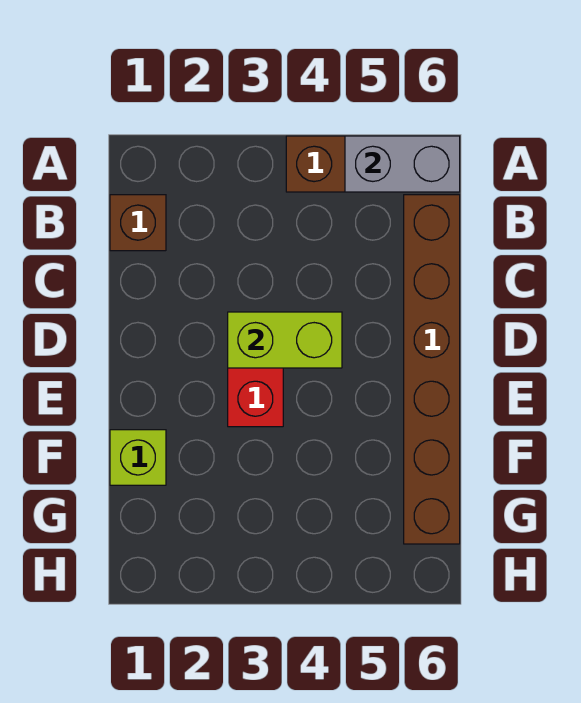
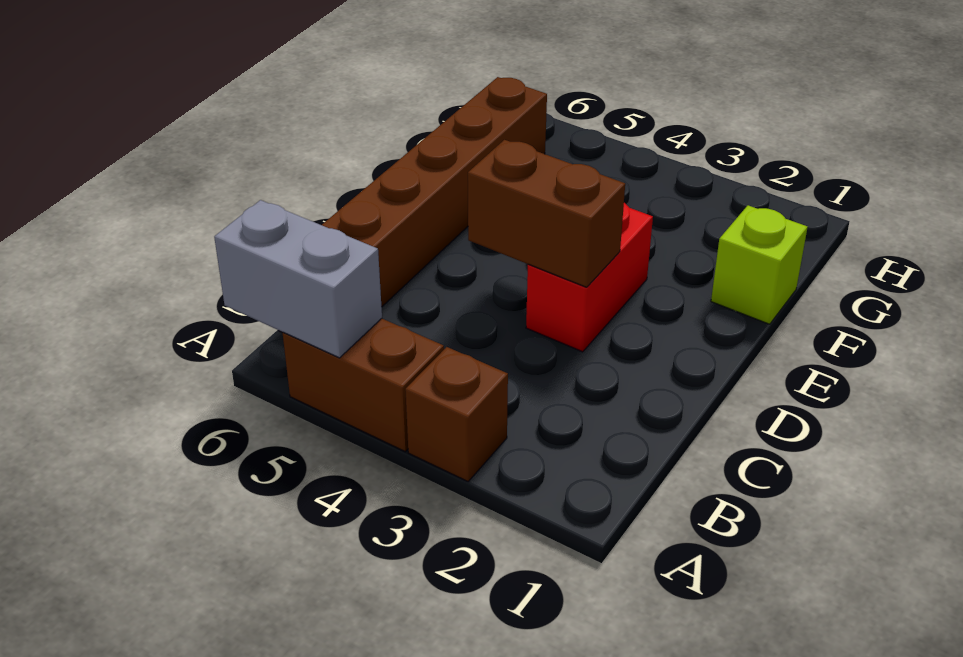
brown brick B1 level 1 -> brown brick A3 level 1
lime brick D3:D4 level 2 -> brown brick D3:D4 level 2

